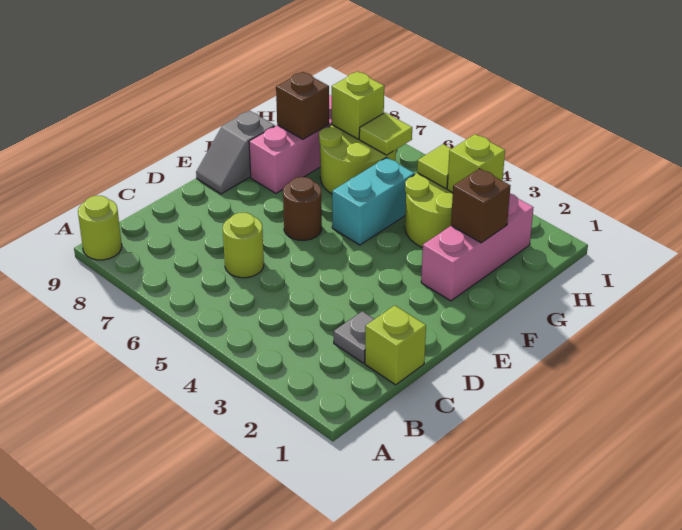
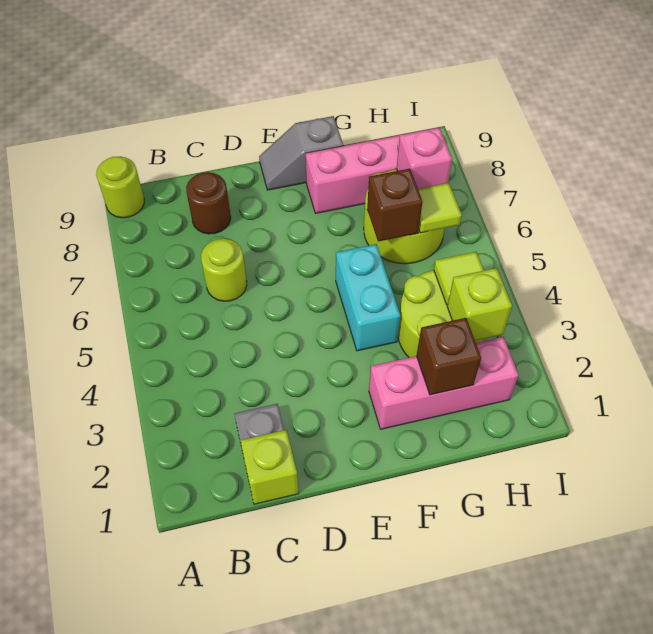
brown round brick E6 level 1 -> brown round brick C8 level 1
cyan brick F5:G5 level 1 -> cyan brick F4:F5 level 1
brown brick G8 level 2 -> brown brick G6 level 2
lime brick H7 level 2 -> pink brick H7 level 2

